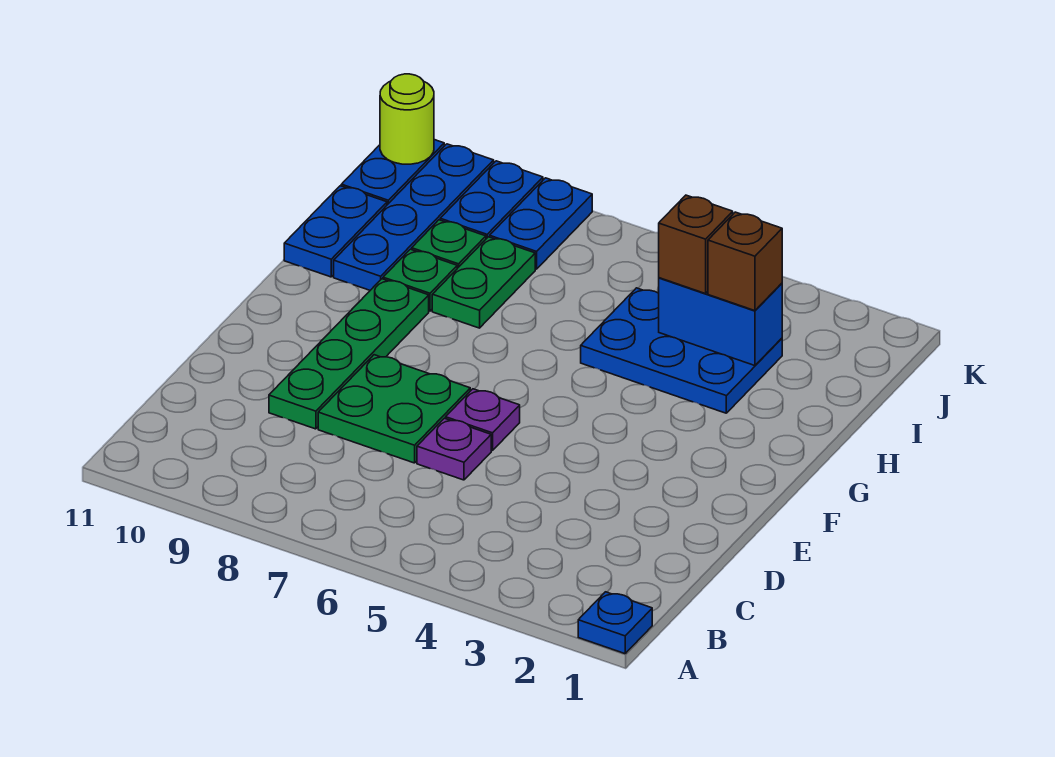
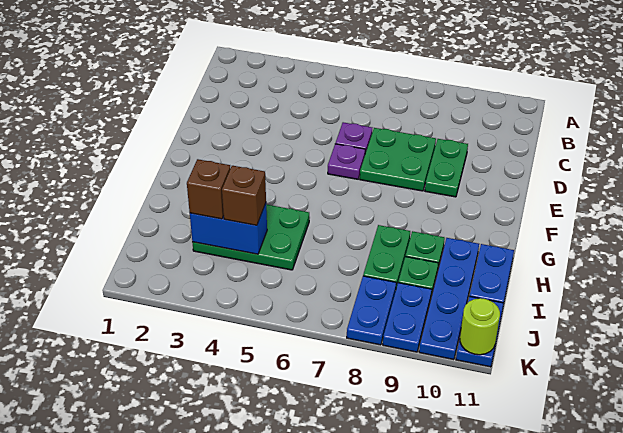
blue plate A1 level 1 -> none
green plate D9:G9 level 1 -> green plate D9:E9 level 1
blue plate H3:I5 level 1 -> green plate H3:I5 level 1

